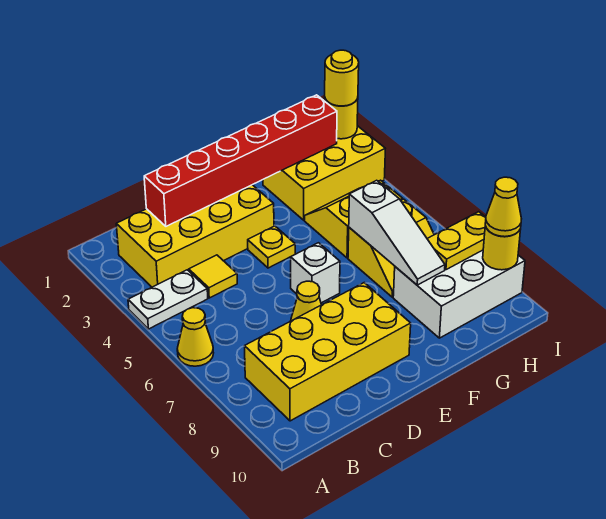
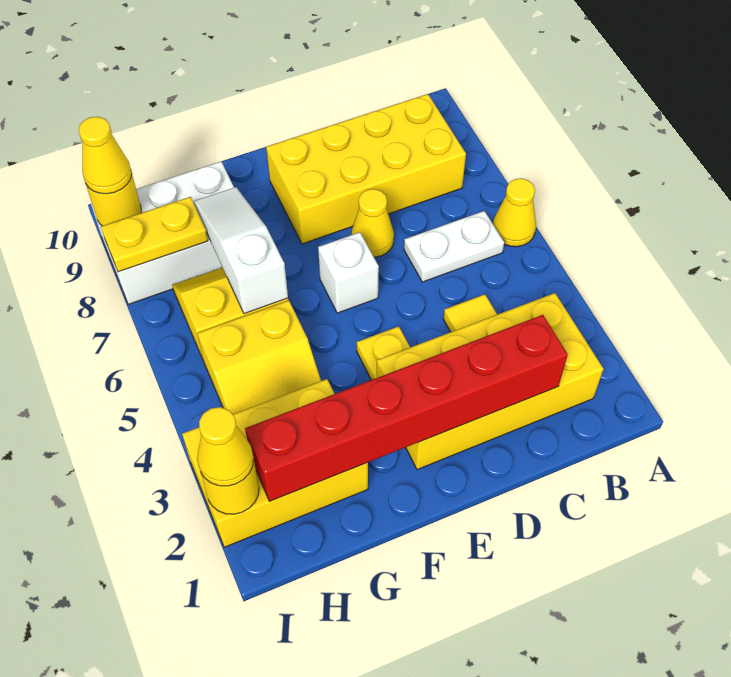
white plate A4:B4 level 1 -> white plate B6:C6 level 1
yellow round brick I2 level 3 -> yellow cone I2 level 3

